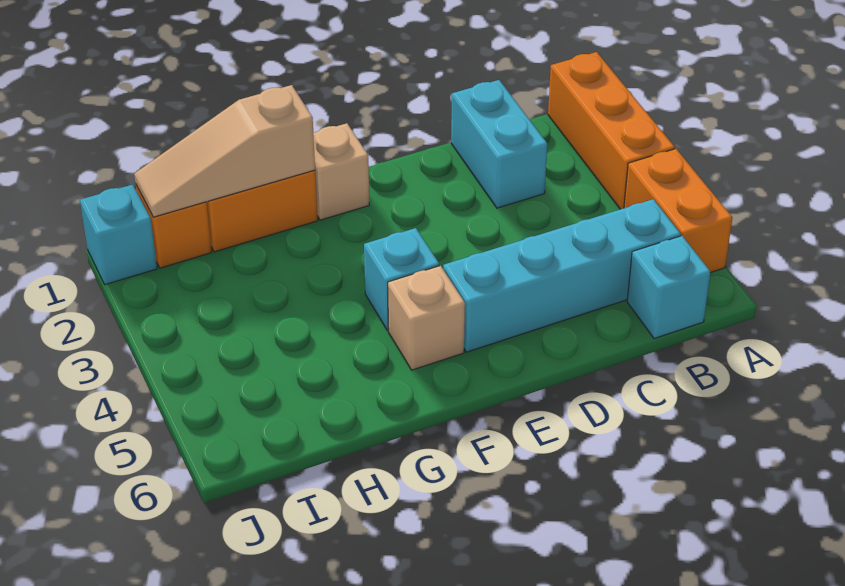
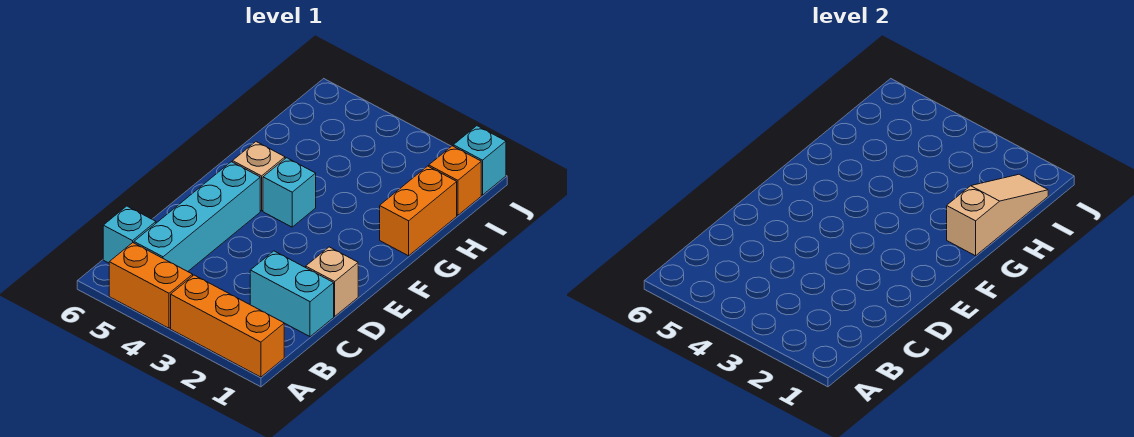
tan brick F1 level 1 -> tan brick D1 level 1

